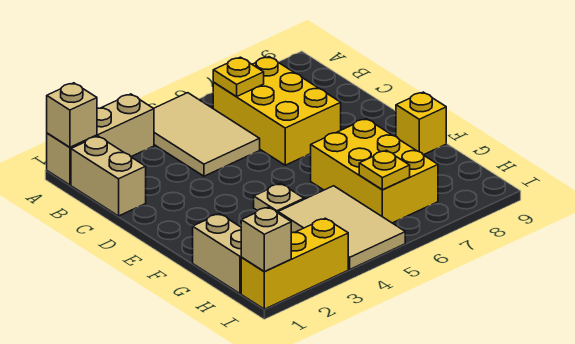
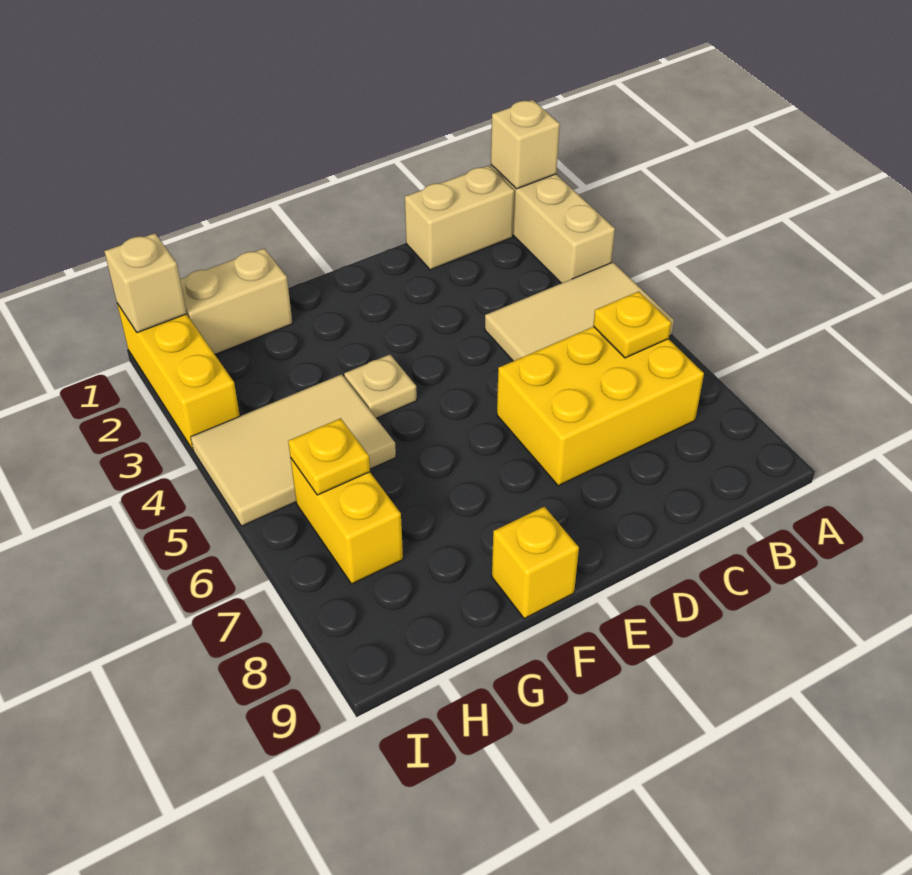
yellow brick F6:H7 level 1 -> yellow brick H6:H7 level 1

